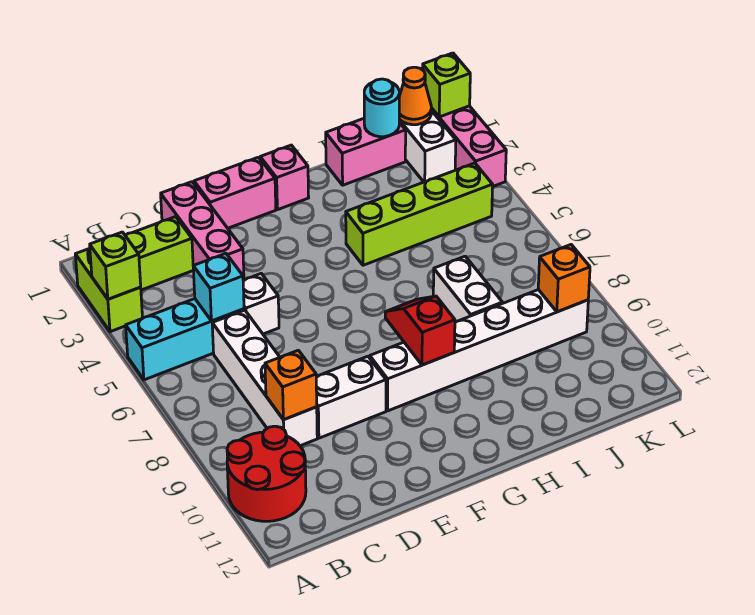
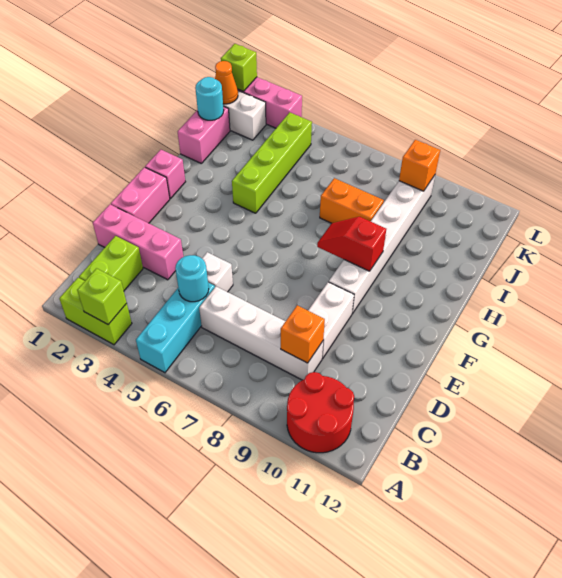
cyan brick C5 level 2 -> cyan round brick C5 level 2
white brick I7:I8 level 1 -> orange brick I7:I8 level 1

